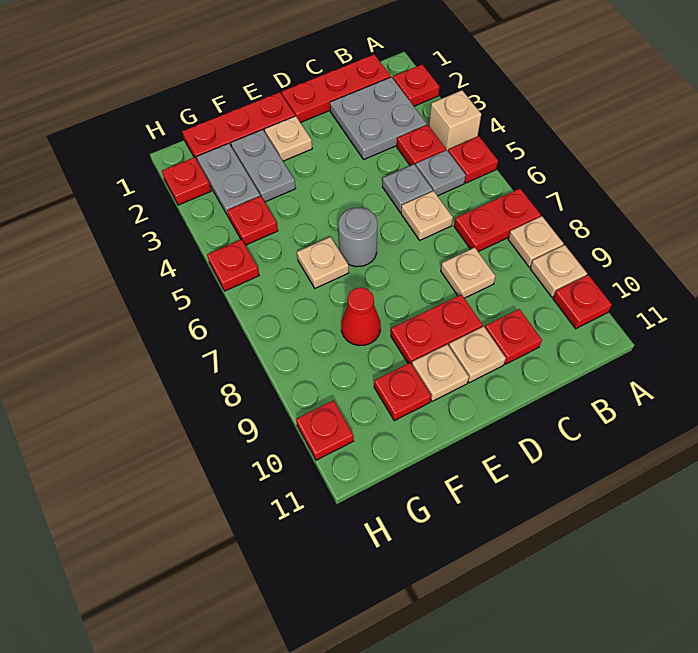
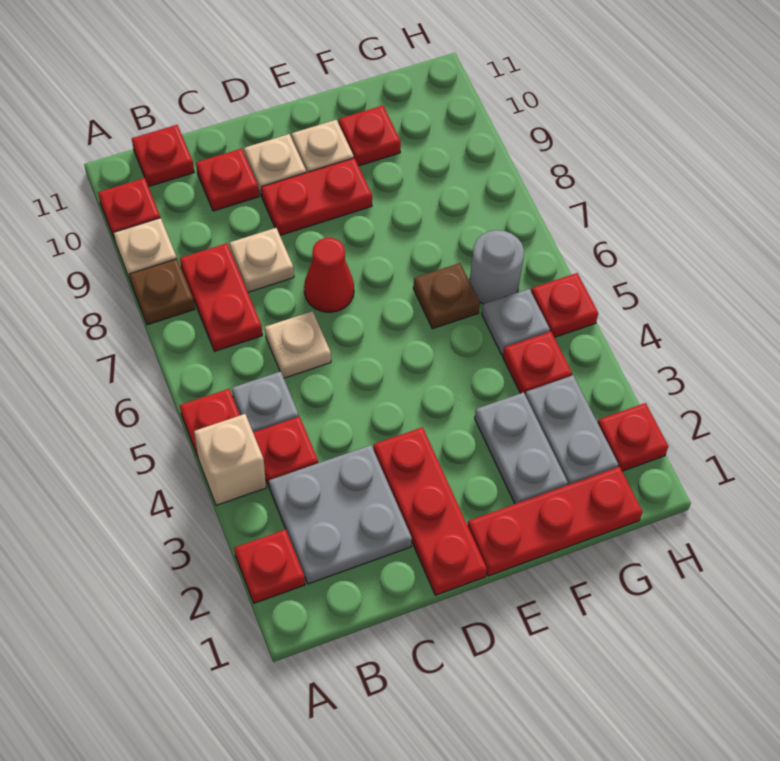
red plate A7:B7 level 1 -> red plate B7:B8 level 1
tan plate A8 level 1 -> brown plate A8 level 1
red plate B1:D1 level 1 -> red plate D1:D3 level 1
grey plate C5 level 1 -> grey plate G5 level 1
tan plate E2 level 1 -> none
grey round brick E6 level 1 -> grey round brick G6 level 1
tan plate F6 level 1 -> brown plate F6 level 1
red cone F8 level 1 -> red cone D7 level 1
red plate H10 level 1 -> red plate B11 level 1

